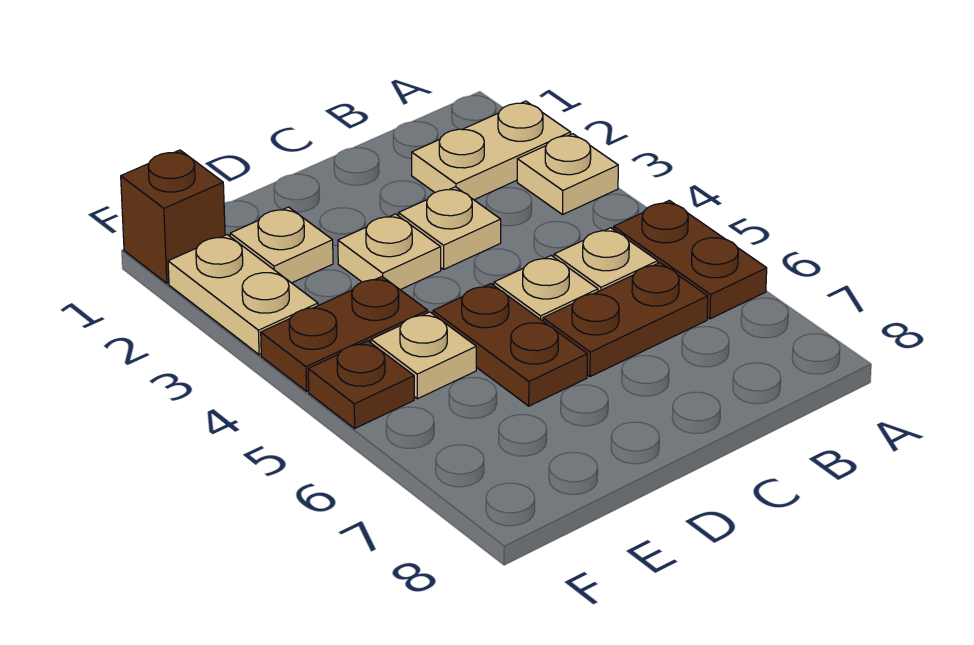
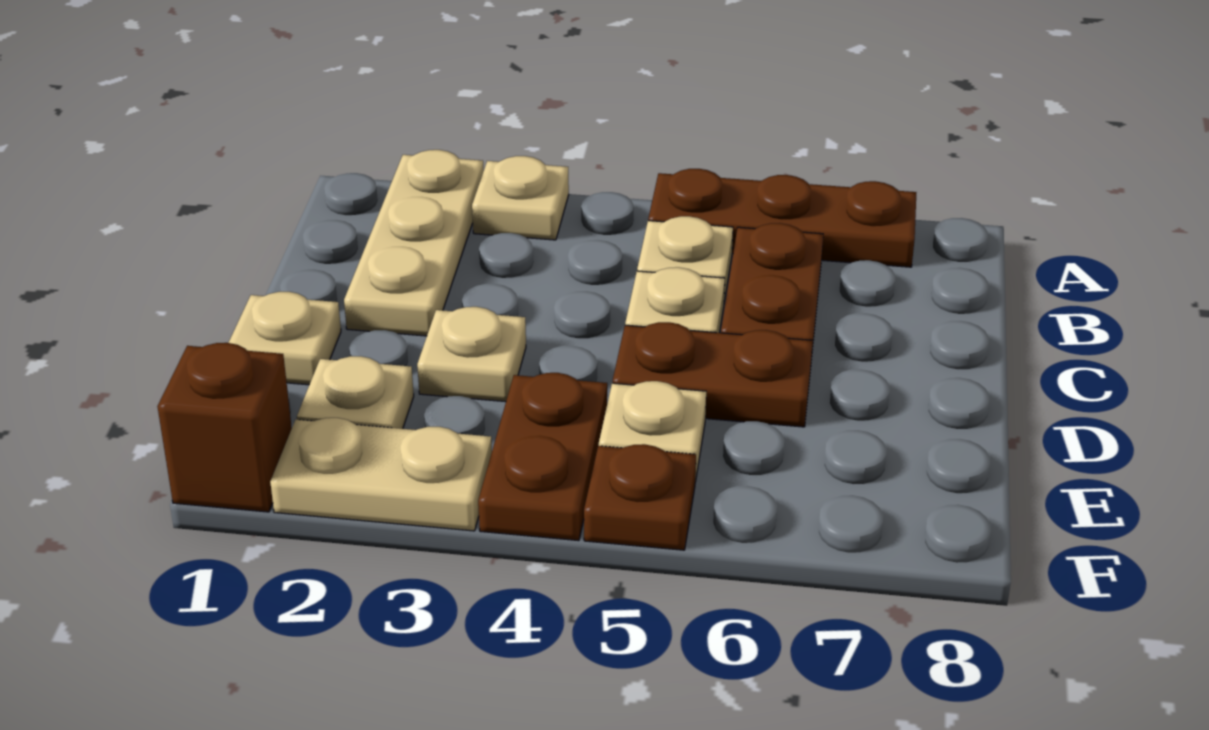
tan plate A2:B2 level 1 -> tan plate A2:C2 level 1
brown plate A5:A6 level 1 -> brown plate A5:A7 level 1
tan plate C3 level 1 -> tan plate D1 level 1

